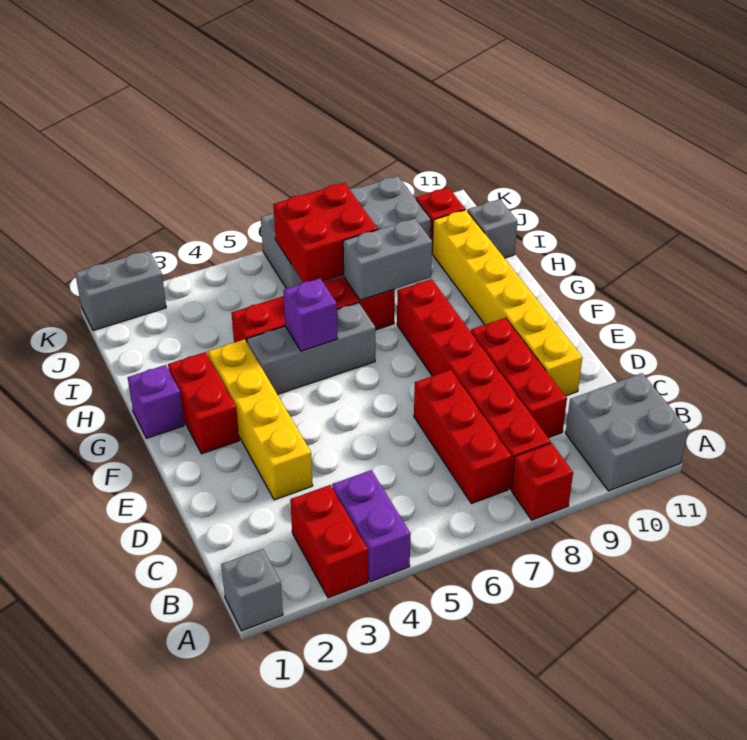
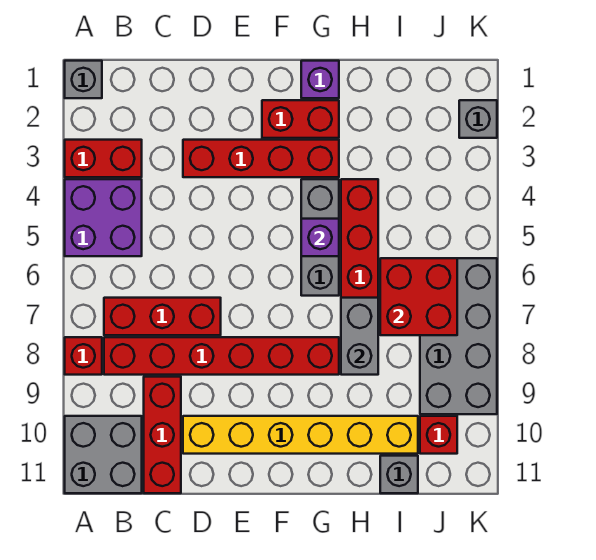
purple brick A4:B4 level 1 -> purple brick A4:B5 level 1
red brick C9:E9 level 1 -> red brick C9:C11 level 1
yellow brick D3:G3 level 1 -> red brick D3:G3 level 1
grey brick K1:K2 level 1 -> grey brick K2 level 1

